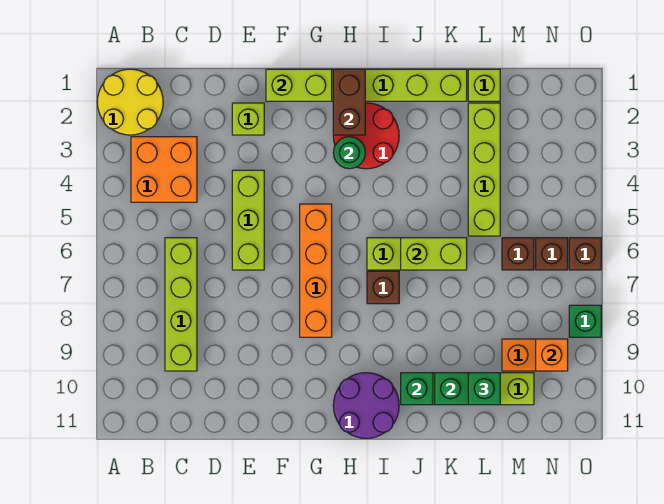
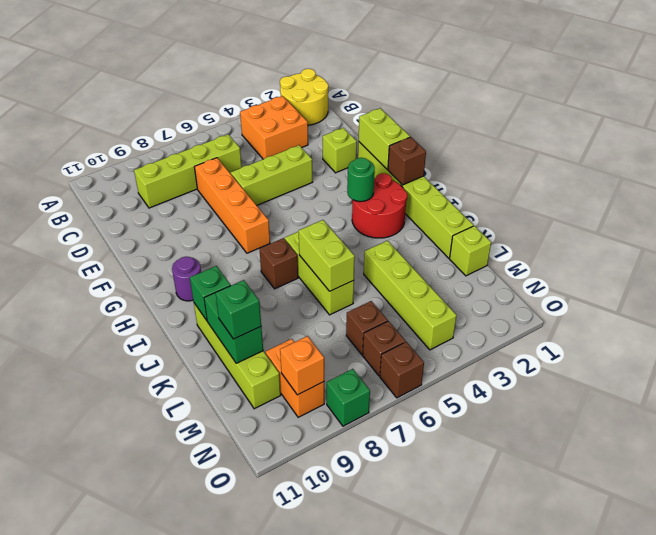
orange brick G5:G8 level 1 -> orange brick D7:G7 level 1
brown brick H1:H2 level 2 -> brown brick H1 level 2
purple round brick H10:I11 level 1 -> purple round brick H10 level 1
lime brick L2:L5 level 1 -> lime brick K4:N4 level 1

